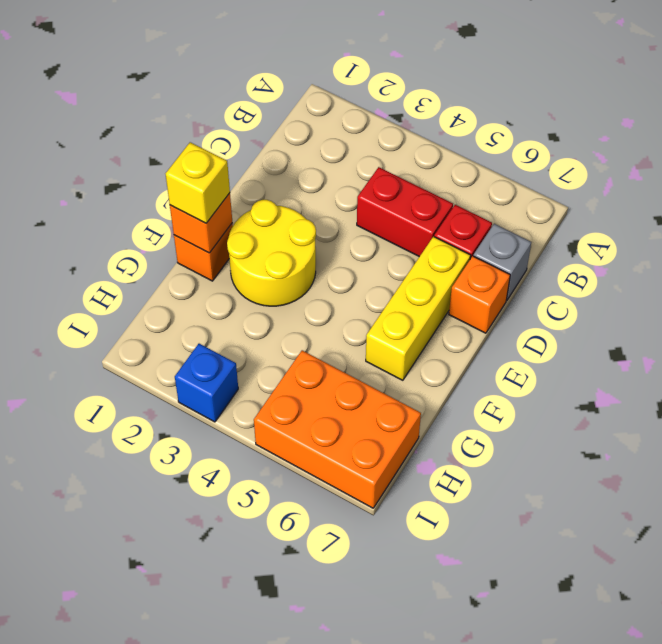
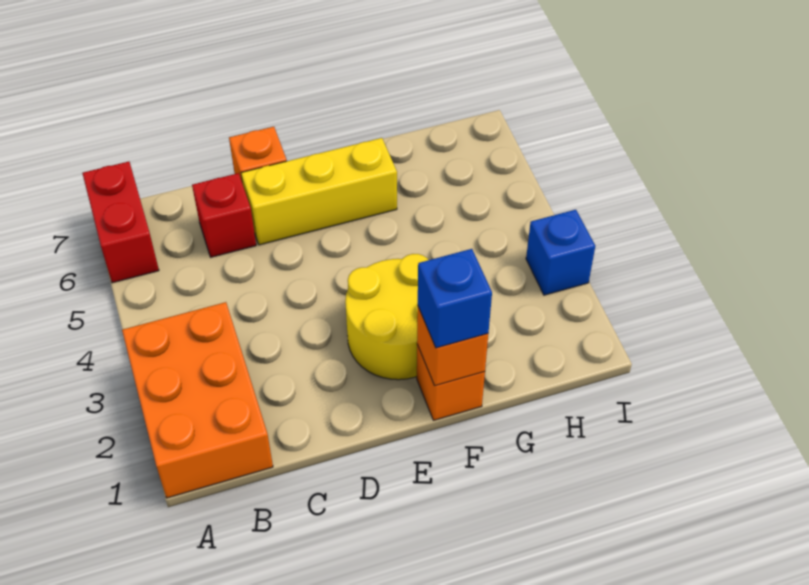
red brick C4:C5 level 1 -> red brick A6:A7 level 1
grey brick C7 level 1 -> none
yellow brick F1 level 3 -> blue brick F1 level 3
orange brick H5:I7 level 1 -> orange brick A1:B3 level 1

